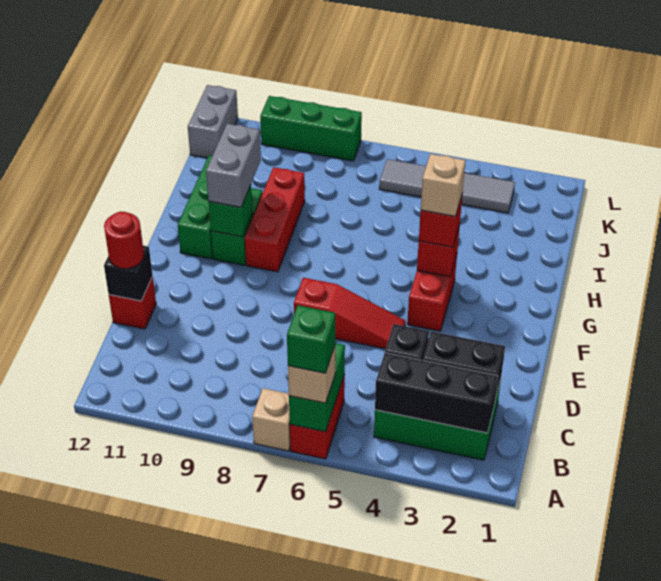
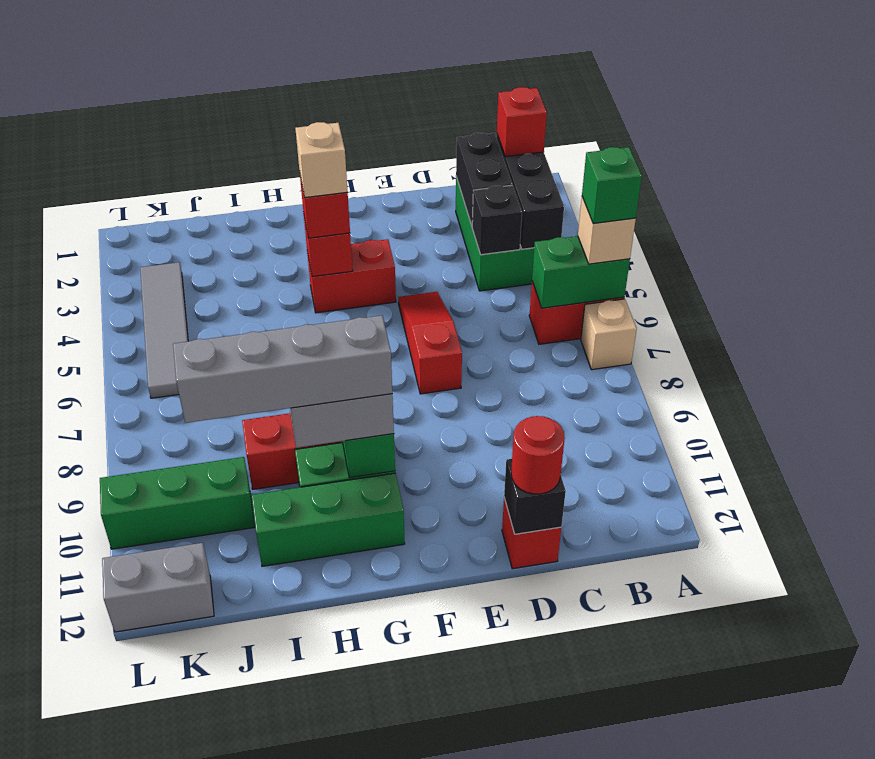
none -> red brick B2 level 3
none -> grey brick G10:J10 level 4
green brick L8:L10 level 1 -> green brick J10:L10 level 1

